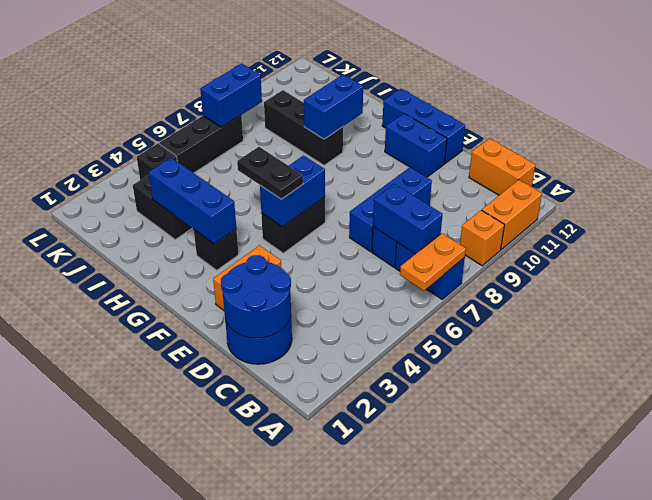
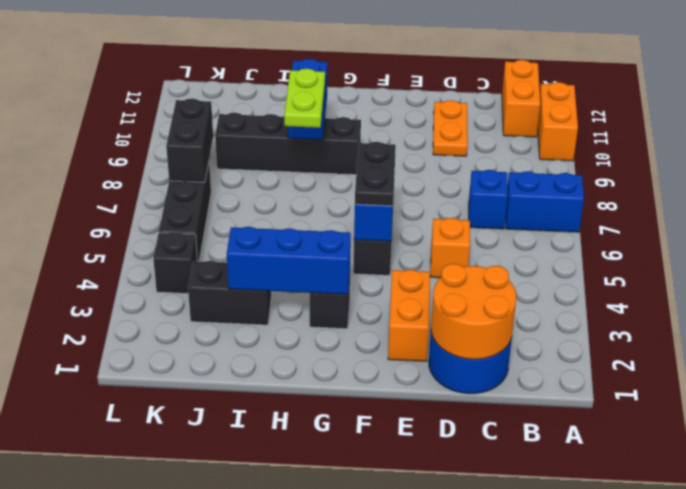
orange plate A6:A7 level 2 -> orange plate D10:D11 level 1
orange brick A9 level 1 -> orange brick D5 level 1
blue brick B7:C7 level 2 -> none
orange brick B12:C12 level 1 -> orange brick B11:B12 level 1
blue round brick C1:D2 level 2 -> orange round brick C1:D2 level 2
blue brick D7:D9 level 1 -> none
blue brick E11:F11 level 1 -> none
blue brick E12:G12 level 1 -> none
black plate F5:G5 level 3 -> black plate F5:F6 level 3
none -> lime plate H8:H9 level 3
black brick H9:J9 level 1 -> black brick G9:J9 level 1
blue brick K7:K8 level 2 -> black brick K7:K8 level 2

